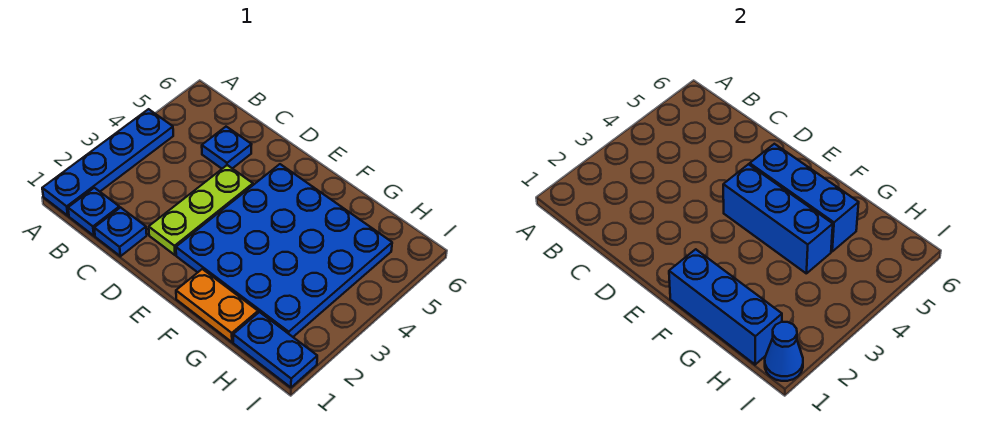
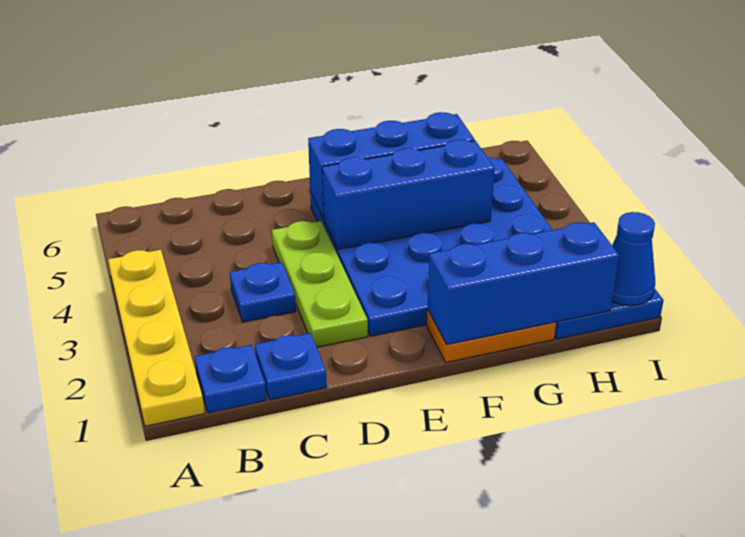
blue plate A1:A4 level 1 -> yellow plate A1:A4 level 1
blue plate C5 level 1 -> blue plate C3 level 1

